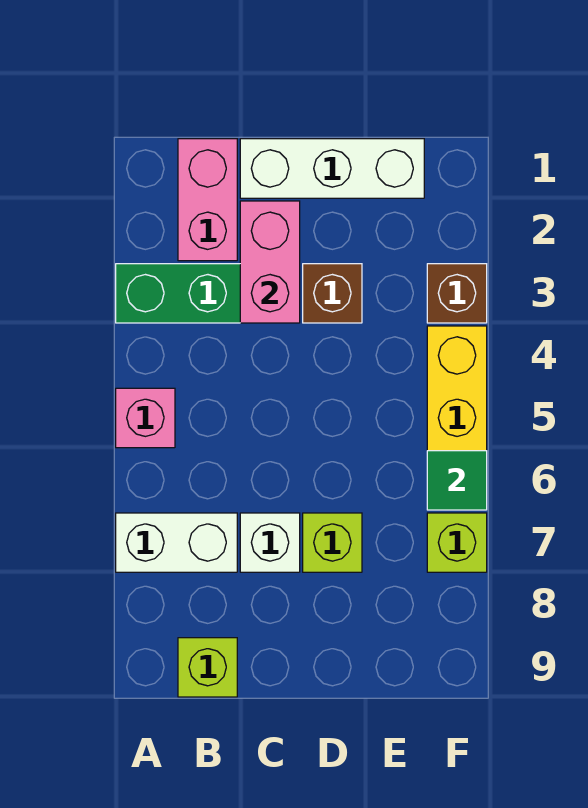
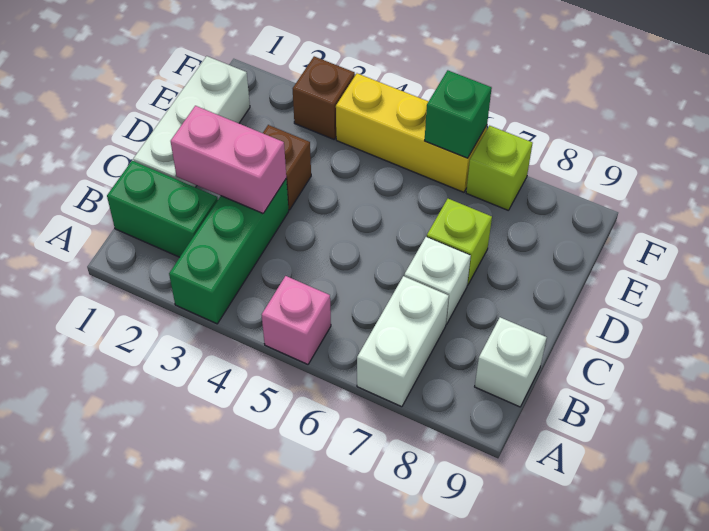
pink brick B1:B2 level 1 -> green brick B1:B2 level 1
lime brick B9 level 1 -> white brick B9 level 1
green tile F6 level 2 -> green brick F6 level 2

